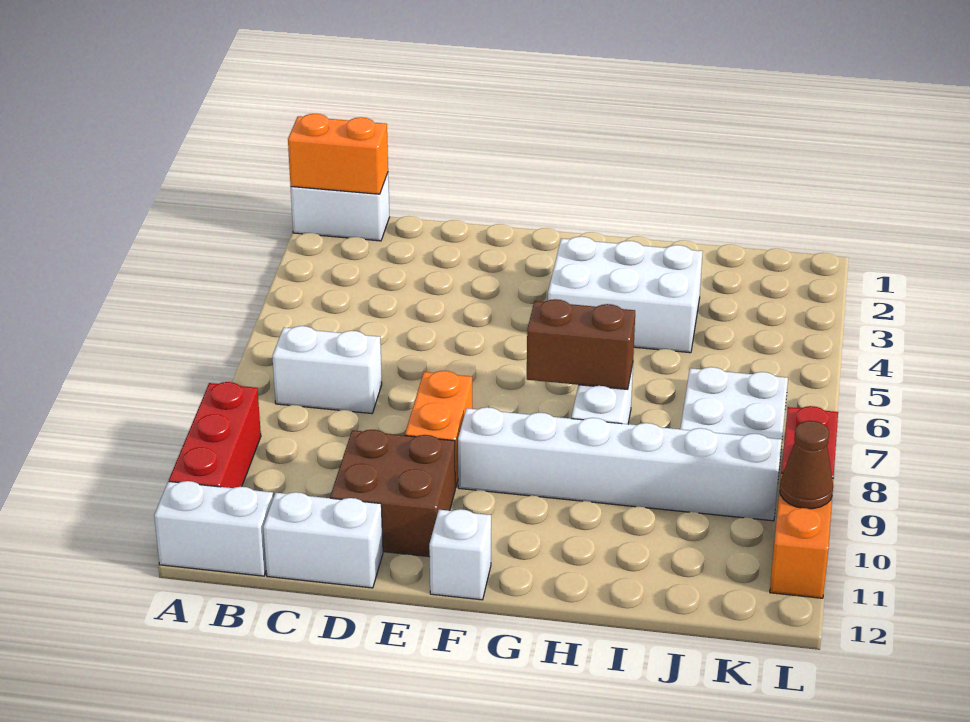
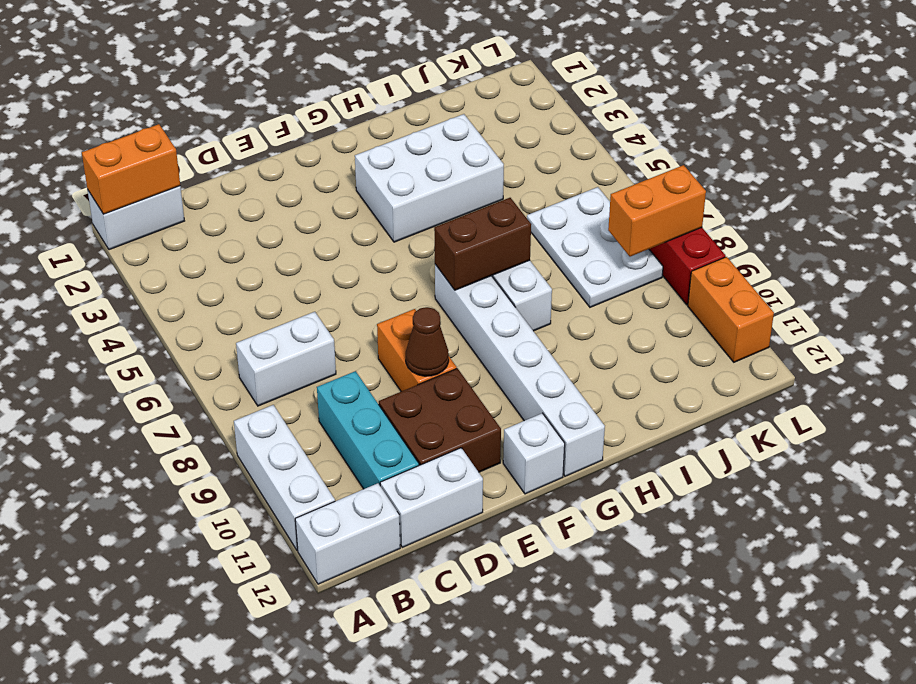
red brick A9:A11 level 1 -> white brick A9:A11 level 1
none -> cyan brick C9:C11 level 1
white brick F9:K9 level 1 -> white brick G7:G12 level 1
none -> orange brick K8:L8 level 2
brown cone L10 level 2 -> brown cone E9 level 2

